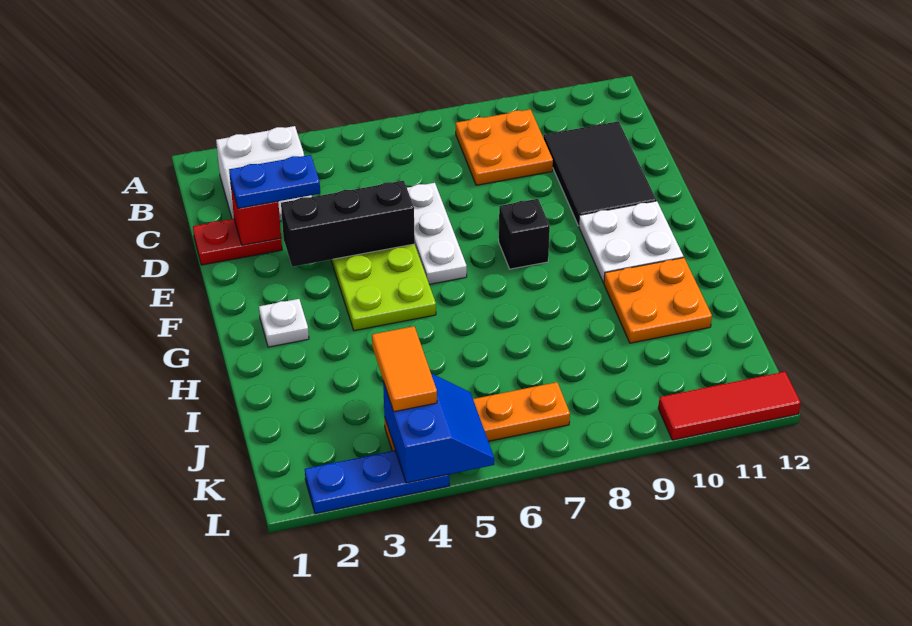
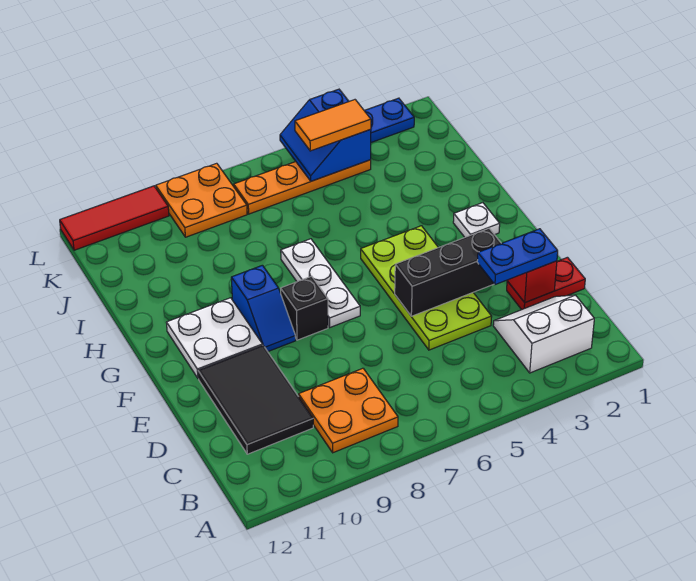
white plate D6:F6 level 1 -> white plate F7:H7 level 1
none -> blue slope F9:G9 level 1 top G
orange plate H10:I11 level 1 -> orange plate K8:L9 level 1
orange tile J4:K4 level 3 -> orange tile K4:K5 level 3

